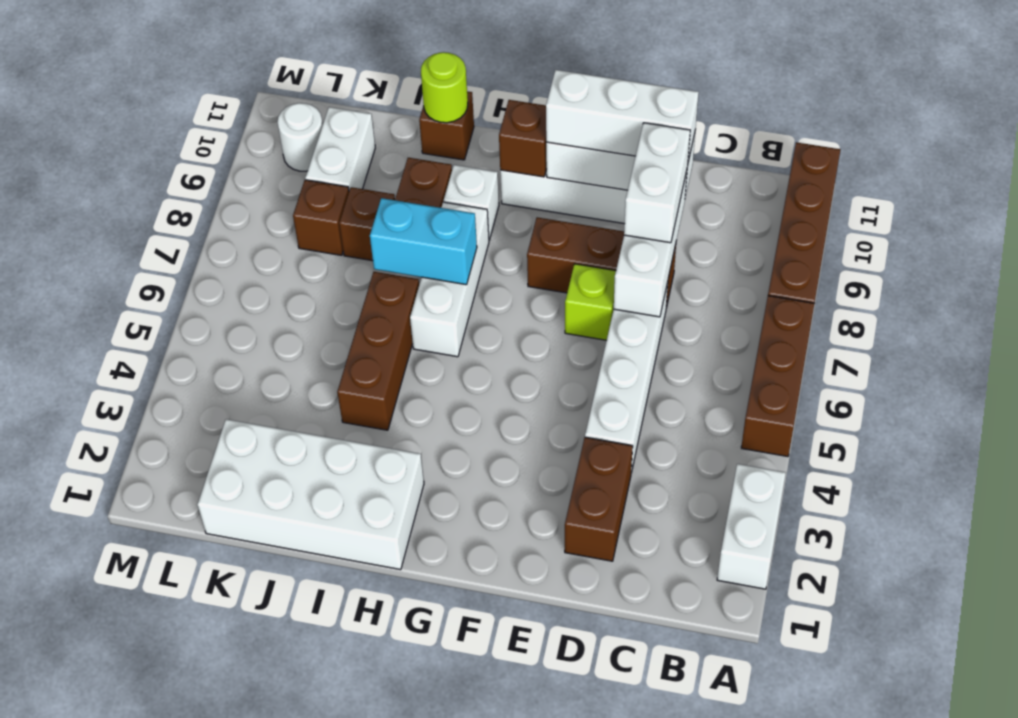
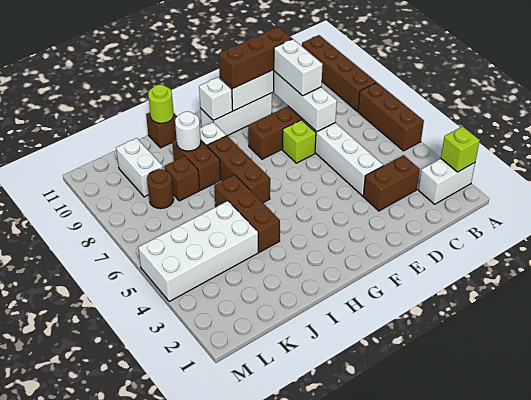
white brick A2:A3 level 1 -> white brick A2:B2 level 1
none -> lime brick A2 level 2
brown brick D2:D3 level 1 -> brown brick C3:D3 level 1
white brick D10:F10 level 3 -> brown brick D10:F10 level 3
brown brick G10 level 2 -> white brick G10 level 2
white brick H1:K2 level 1 -> white brick J4:M5 level 1
white brick H6:H8 level 1 -> brown brick H6:H8 level 1
cyan brick H7:I7 level 2 -> none
brown brick K8 level 1 -> brown round brick K8 level 1
white round brick L10 level 1 -> white round brick I9 level 2

